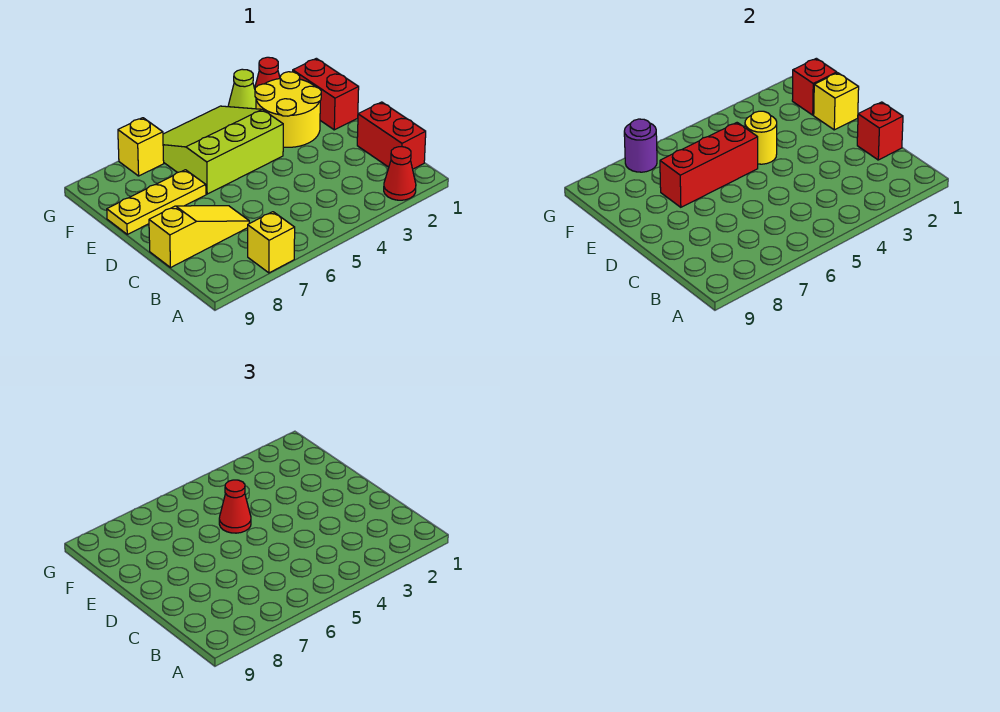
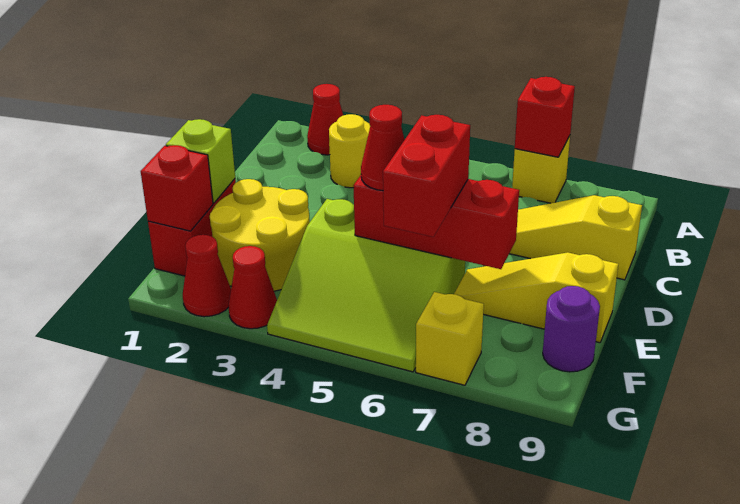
red brick B1:C1 level 1 -> red brick E6:F6 level 3
red brick C1 level 2 -> red brick A7 level 2
yellow brick E1 level 2 -> lime brick E1 level 2
yellow round brick E4 level 2 -> yellow round brick B3 level 1
yellow plate E7:E9 level 1 -> yellow slope E7:E9 level 1 top 9
lime cone G3 level 1 -> red cone G3 level 1
purple round brick G7 level 2 -> purple round brick F9 level 1

